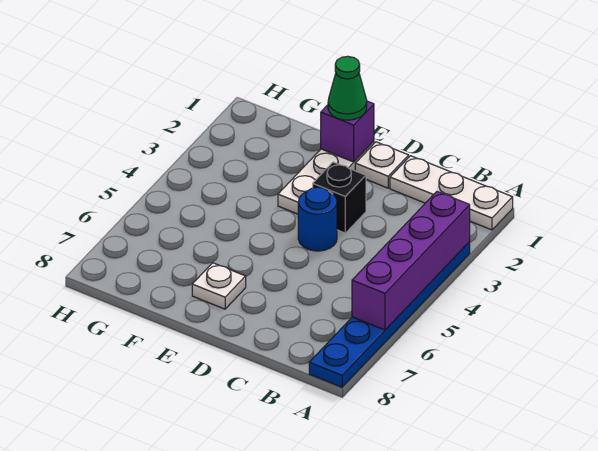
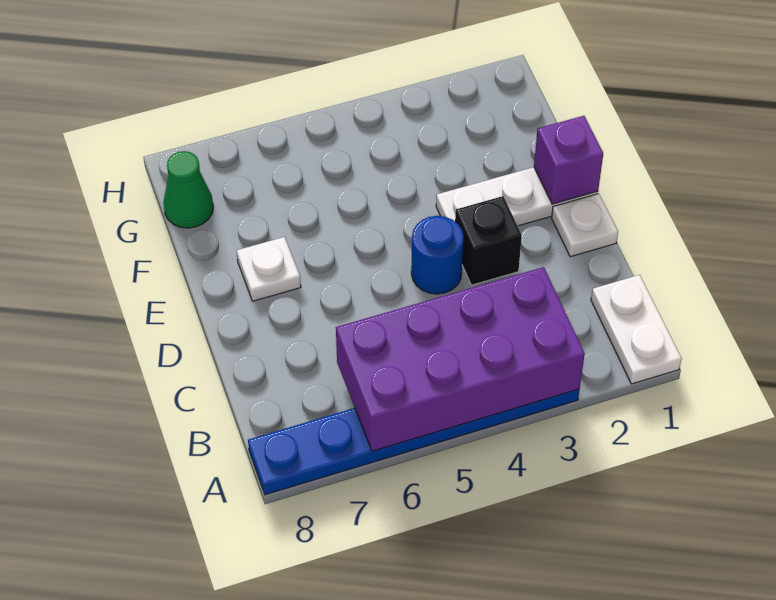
white plate A1:C1 level 1 -> white plate A1:B1 level 1
purple brick A3:A6 level 2 -> purple brick A3:B6 level 2
green cone E1 level 3 -> green cone G8 level 1

